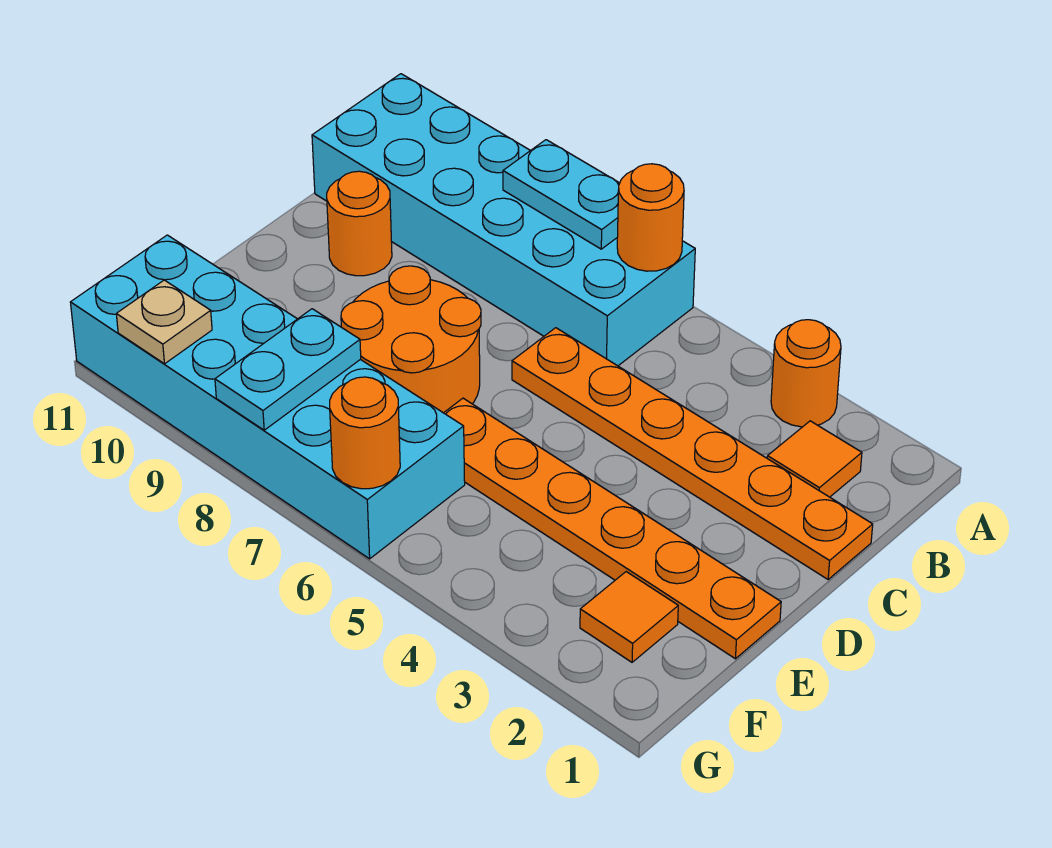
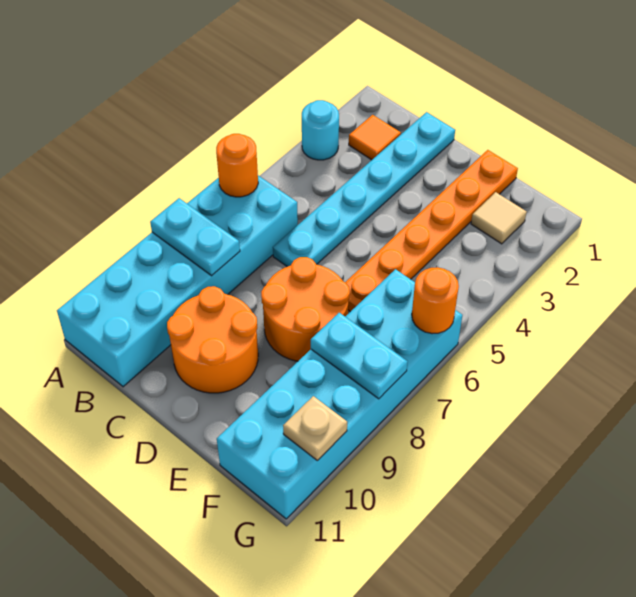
orange round brick A3 level 1 -> cyan round brick A3 level 1
cyan plate A7:A8 level 2 -> cyan plate A8:B8 level 2
orange plate C1:C6 level 1 -> cyan plate C1:C6 level 1
orange round brick C10 level 1 -> orange round brick C9:D10 level 1
orange tile F2 level 1 -> tan tile F2 level 1

